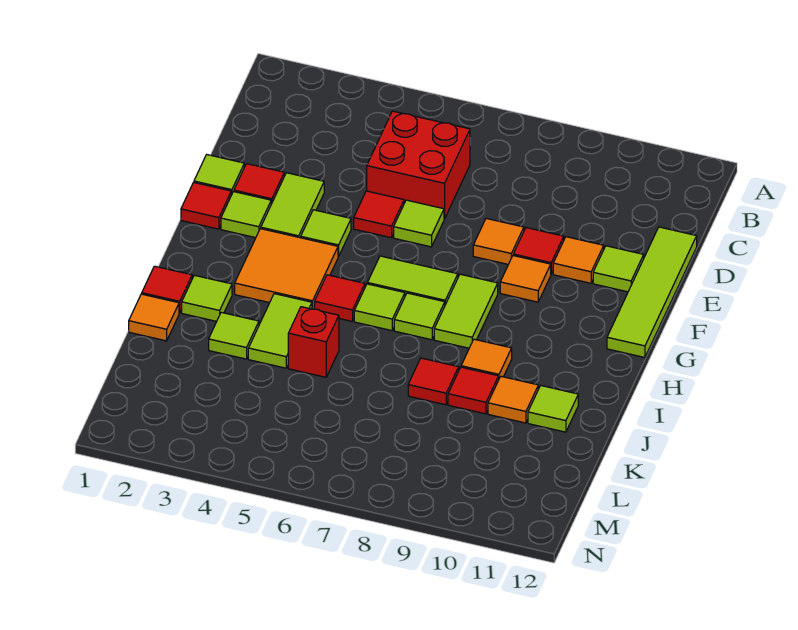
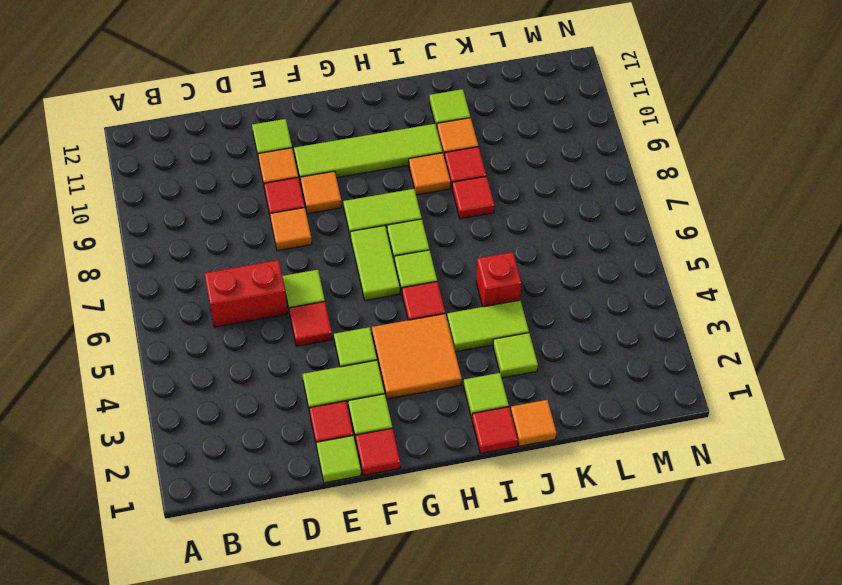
red brick C5:D6 level 1 -> red brick C6:D6 level 1
lime tile D12:G12 level 1 -> lime tile F10:I10 level 1

